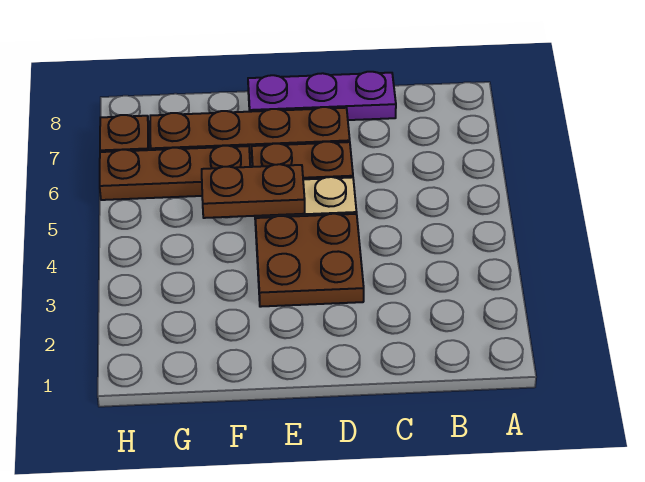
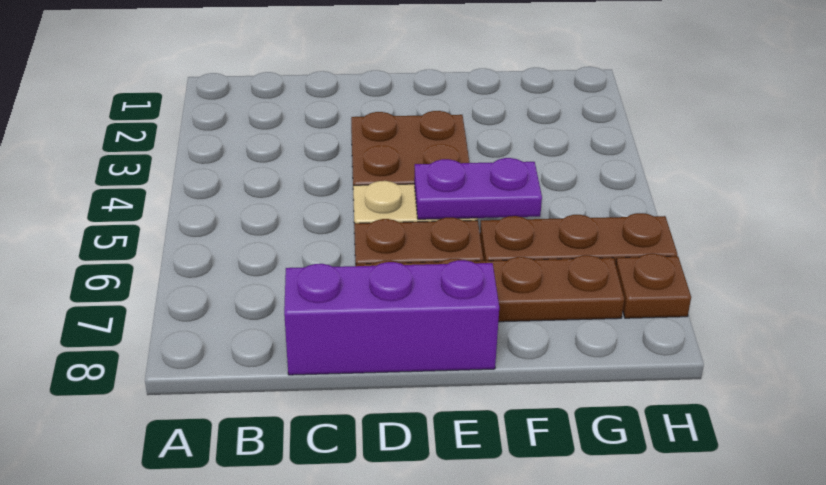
purple plate C8:E8 level 1 -> purple brick C8:E8 level 1
brown plate E5:F5 level 2 -> purple plate E5:F5 level 2

